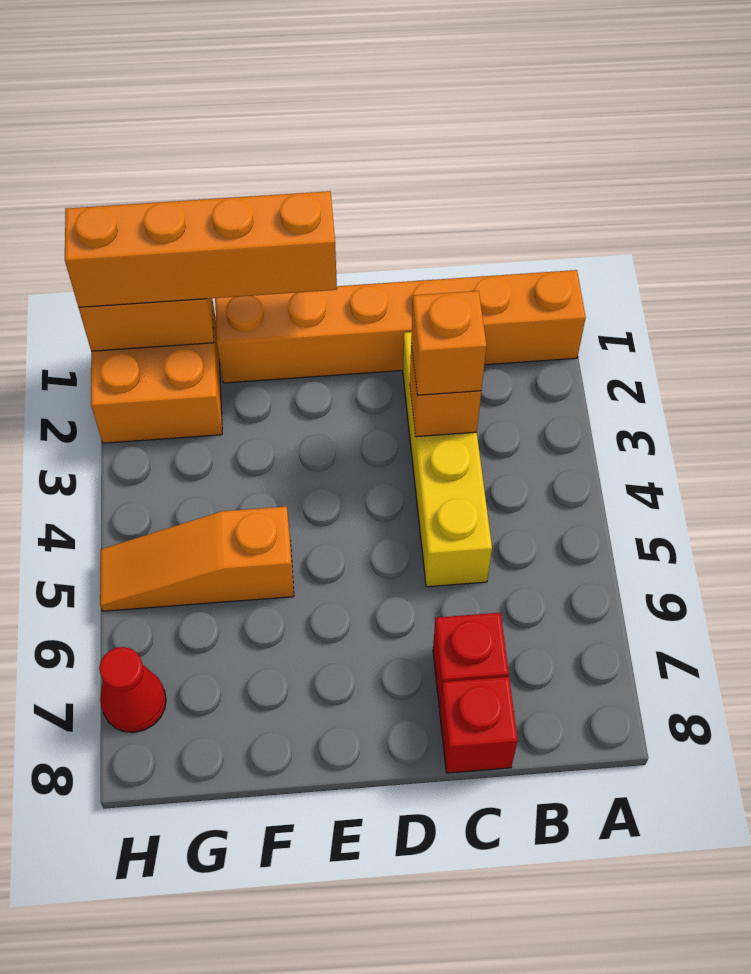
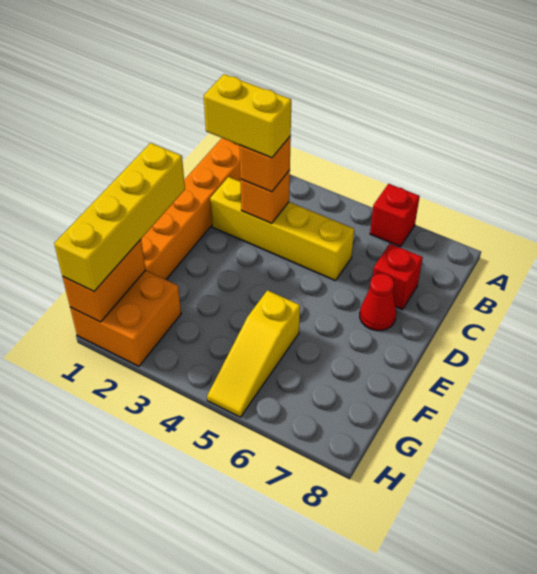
none -> yellow brick C2:C3 level 4
red brick C8 level 1 -> red brick A6 level 1
orange brick E1:H1 level 3 -> yellow brick E1:H1 level 3
orange slope F5:H5 level 1 top F -> yellow slope F5:H5 level 1 top F
red cone H7 level 1 -> red cone D7 level 1

